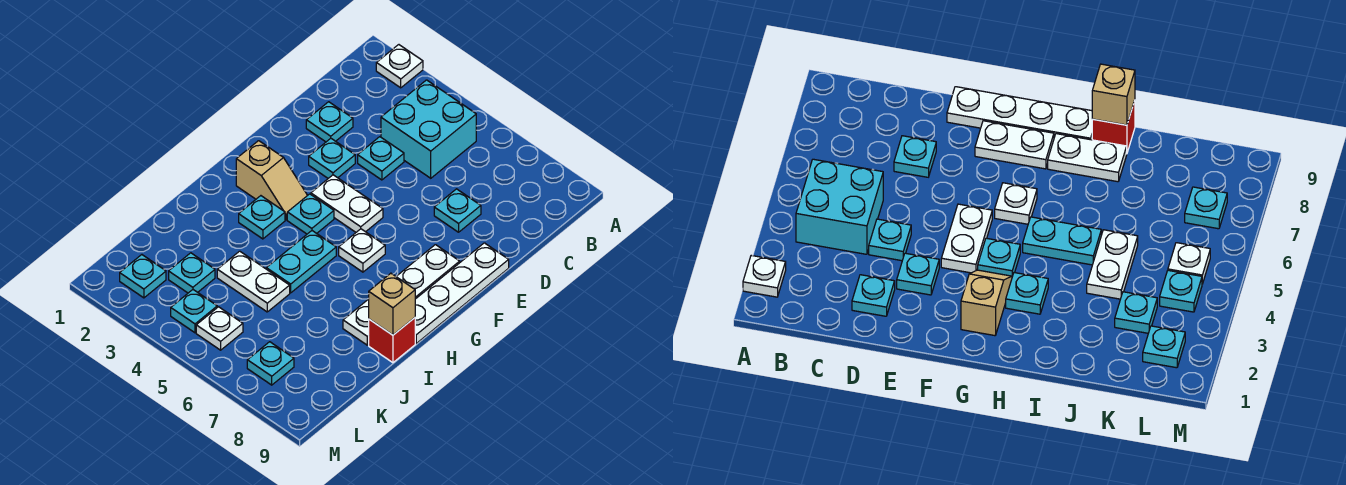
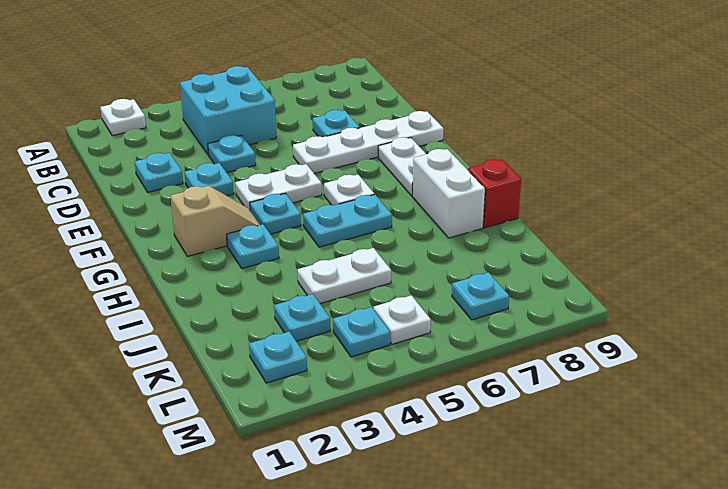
white plate E9:H9 level 1 -> white plate E6:E9 level 1
cyan plate H5:I5 level 1 -> cyan plate H5:H6 level 1
white plate H8:I8 level 1 -> white brick H8:I8 level 1
tan brick I9 level 2 -> none

